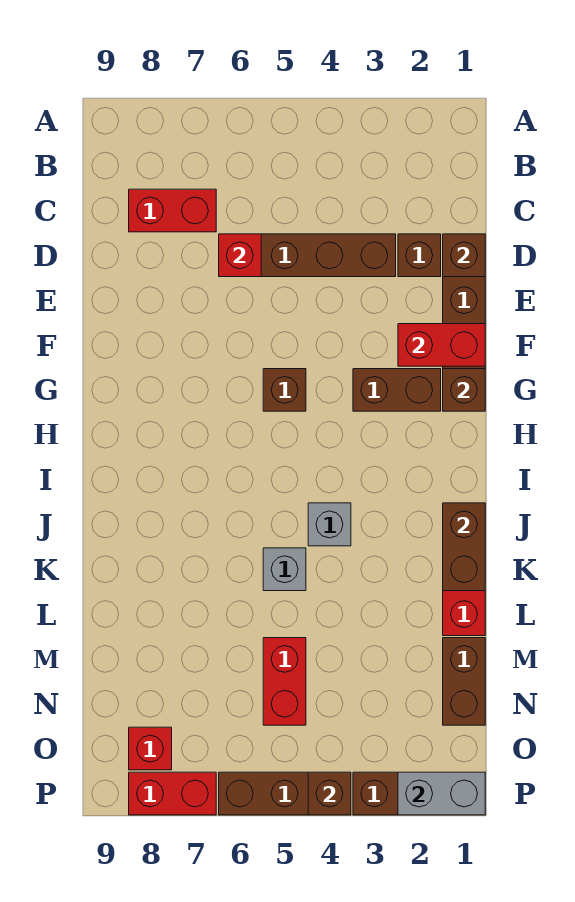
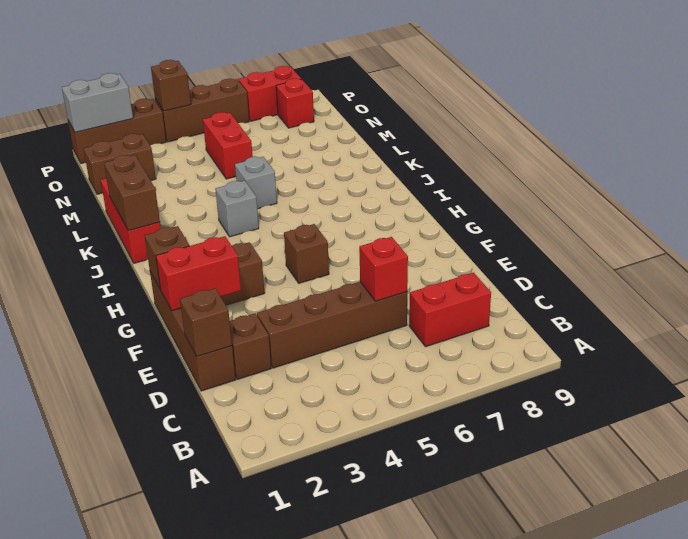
brown brick M1:N1 level 1 -> brown brick N1:N2 level 1

